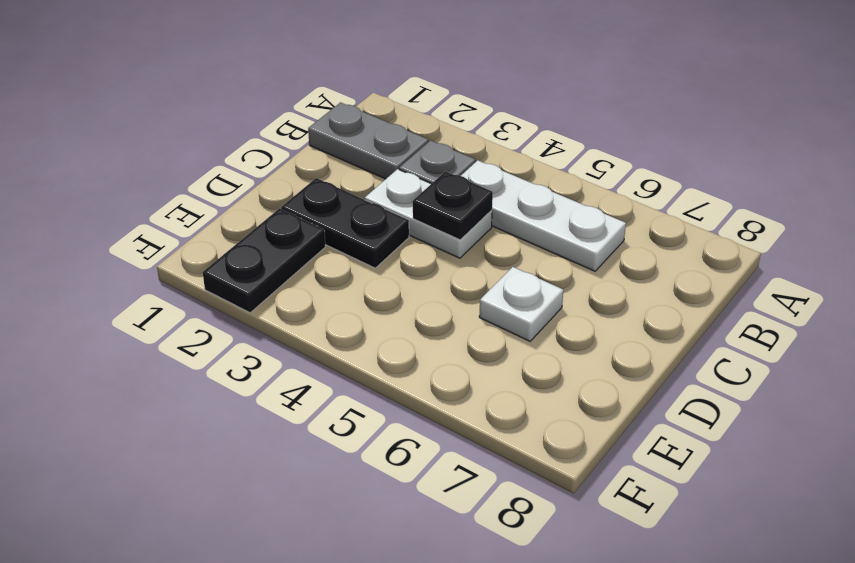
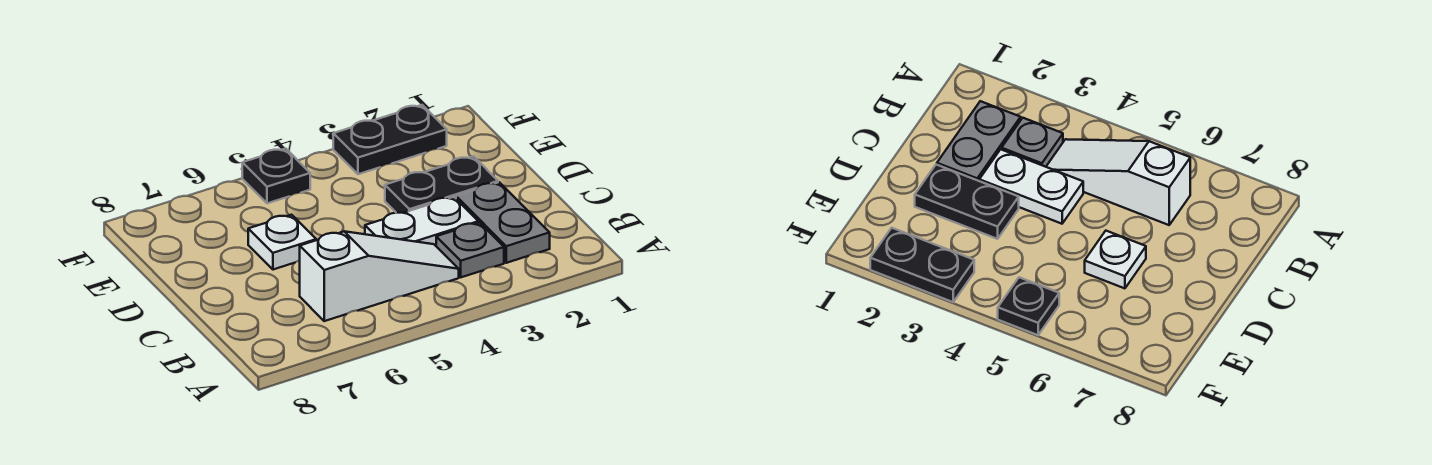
grey plate B1:B2 level 1 -> grey plate B2:C2 level 1
white plate B4:B6 level 1 -> white slope B4:B6 level 1 top 6
black plate C4 level 2 -> black plate F5 level 1
black plate E2:F2 level 1 -> black plate F2:F3 level 1

